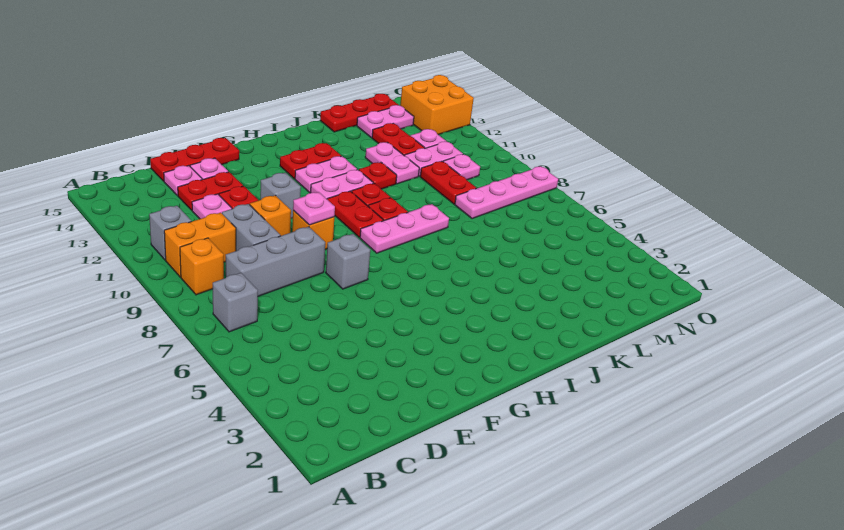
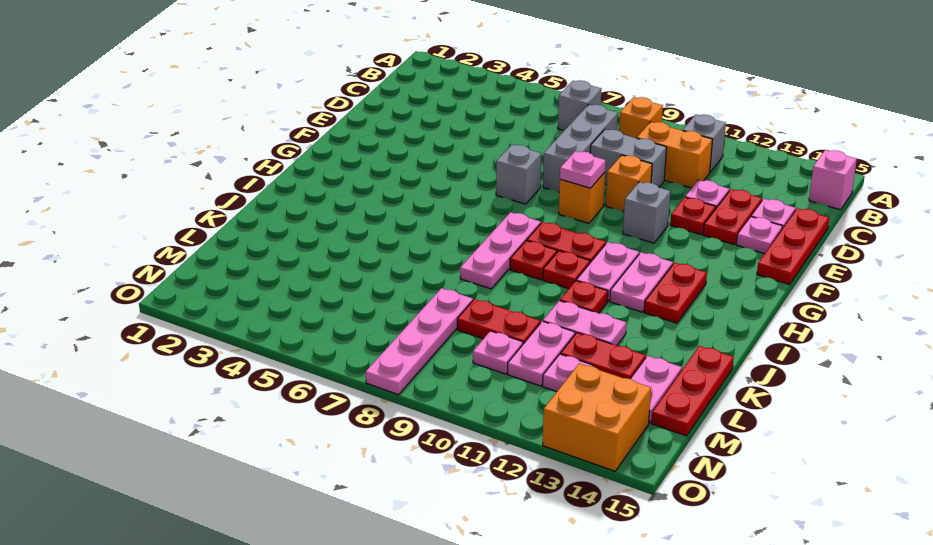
orange brick B10:C10 level 1 -> orange brick C10:C11 level 1
none -> pink brick B15 level 1

